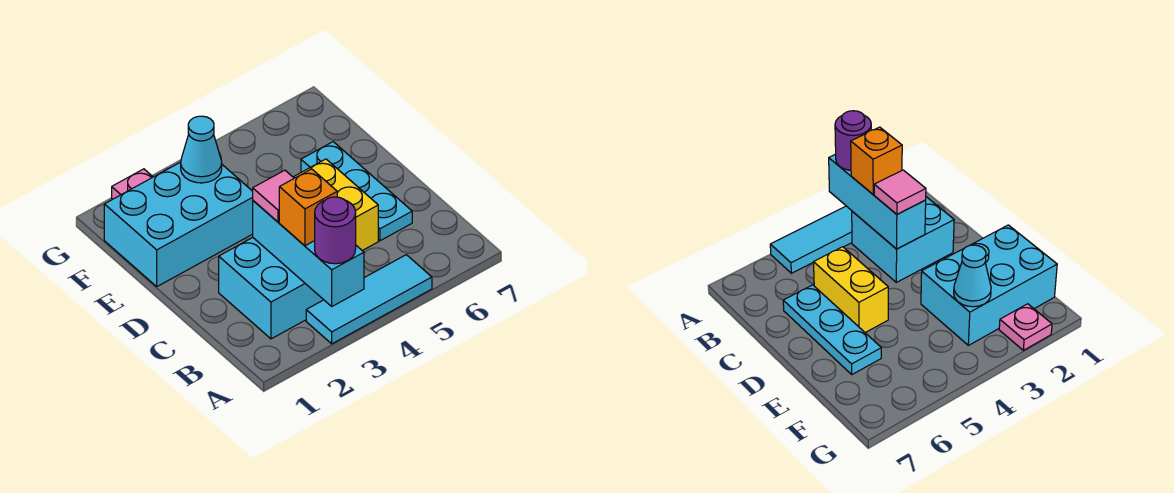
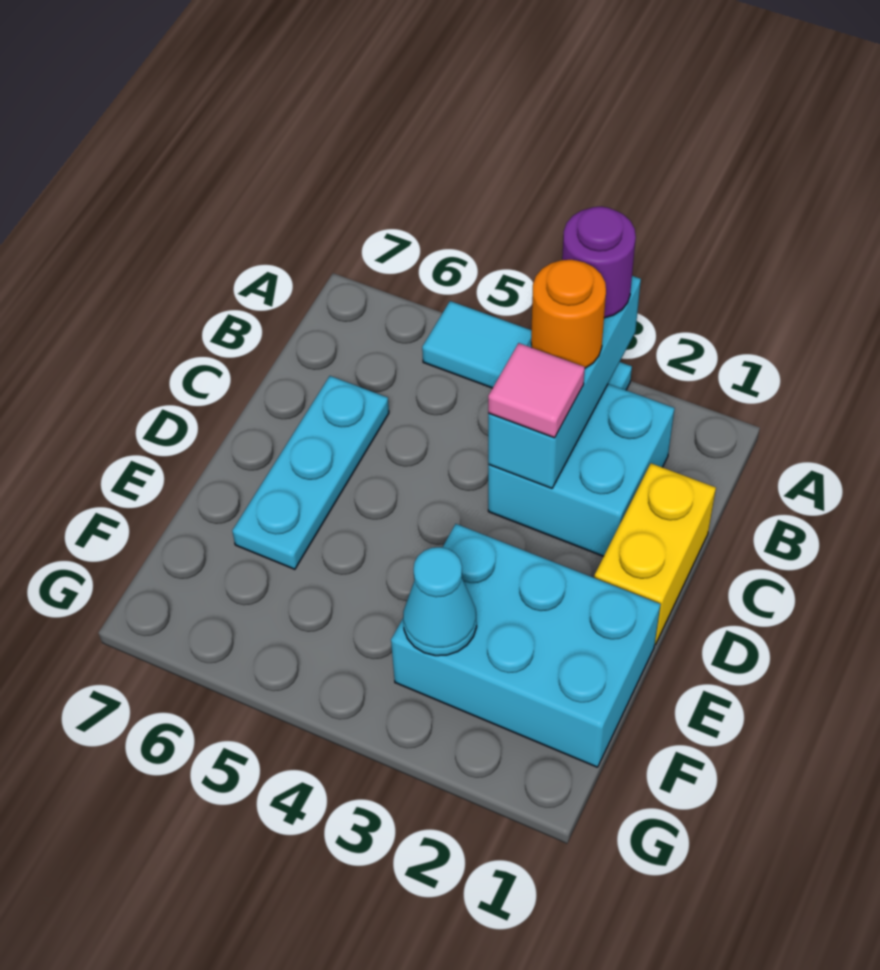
orange brick B3 level 3 -> orange round brick B3 level 3
yellow brick C5:D5 level 1 -> yellow brick C1:D1 level 1
pink plate G2 level 1 -> none

